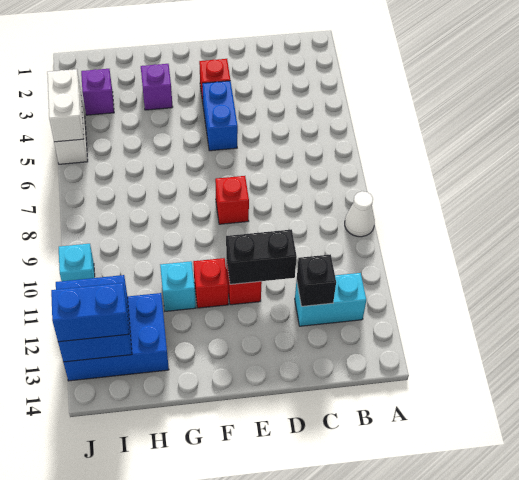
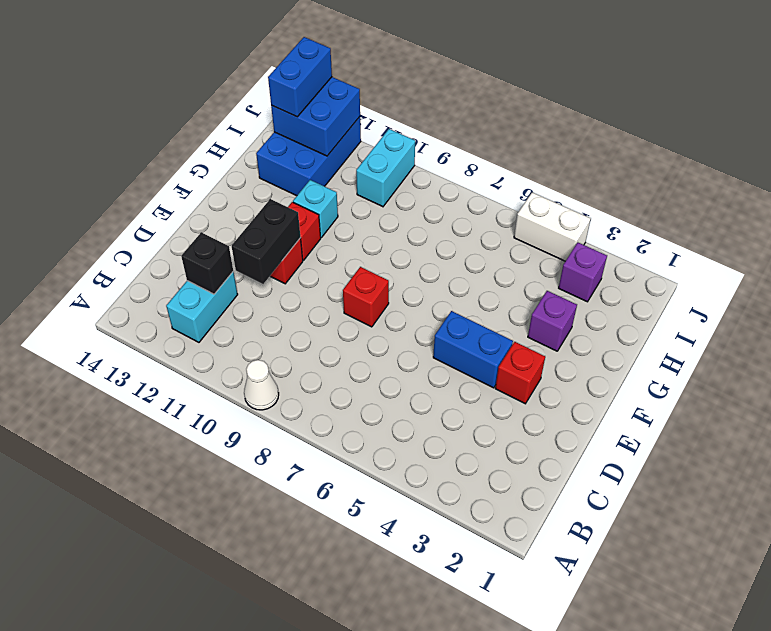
white brick J4:J5 level 2 -> none
cyan brick J10 level 1 -> cyan brick I10:J10 level 1

